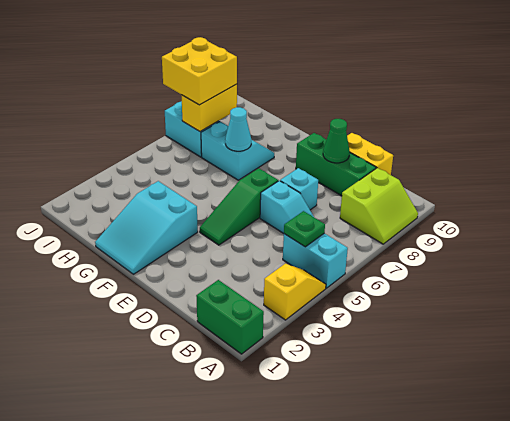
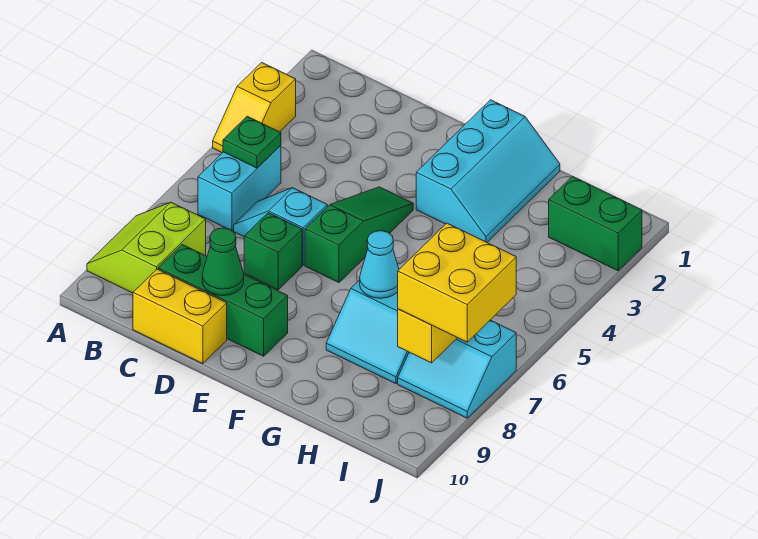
green brick A1:B1 level 1 -> green brick I2:J2 level 1
cyan brick A5:B5 level 1 -> cyan brick B5:B6 level 1
cyan brick D7 level 1 -> green brick D7 level 1
cyan slope F1:G3 level 1 top 3 -> cyan slope F1:G3 level 1 top F

